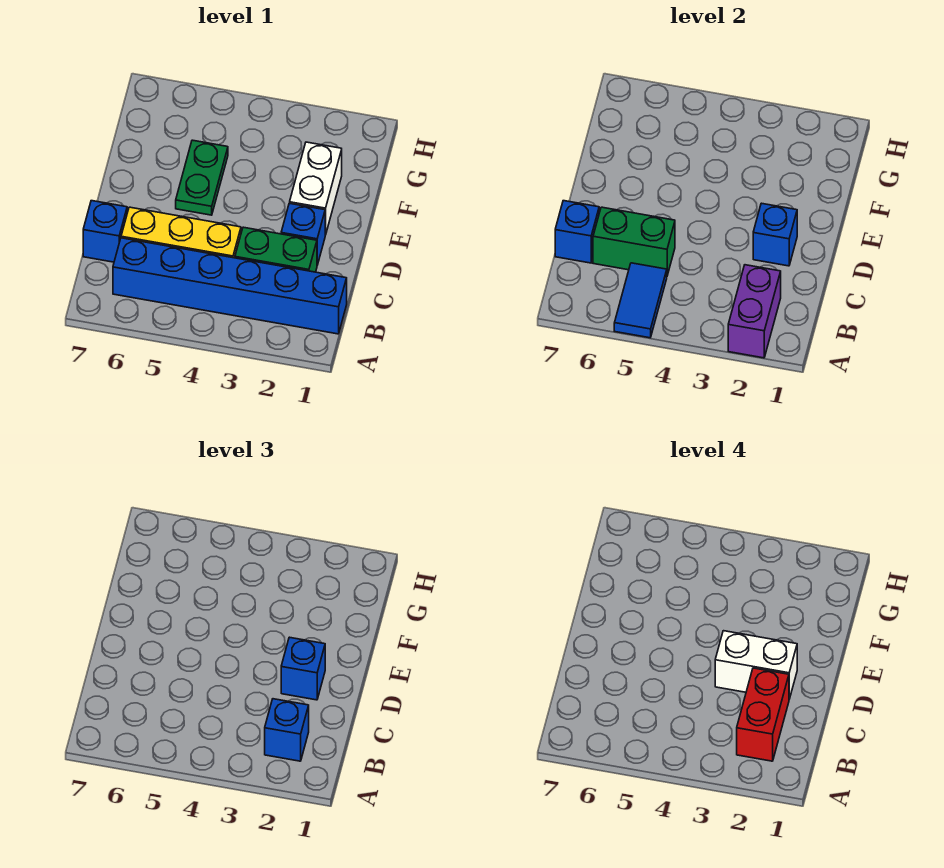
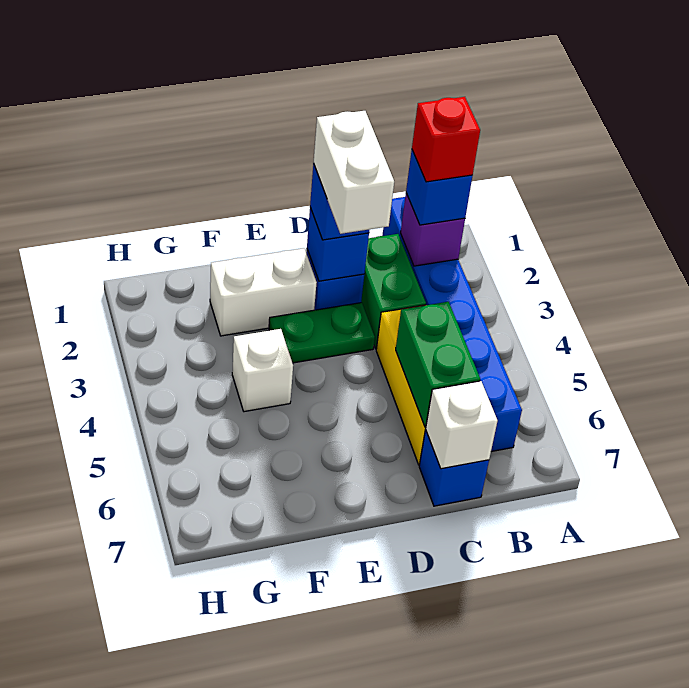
purple brick A2:B2 level 2 -> purple brick B2 level 2
blue tile A5:B5 level 2 -> none
red brick B2:C2 level 4 -> red brick B2 level 4
blue brick C7 level 2 -> white brick C7 level 2
green plate E5:F5 level 1 -> green plate D3:E3 level 1
none -> white brick F4 level 1

